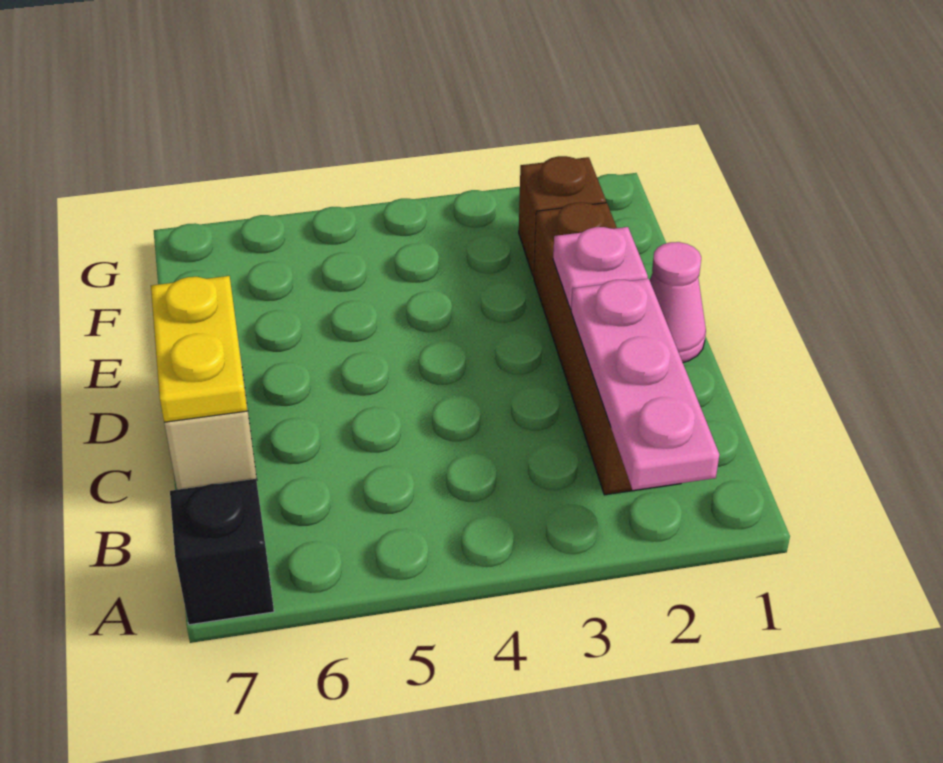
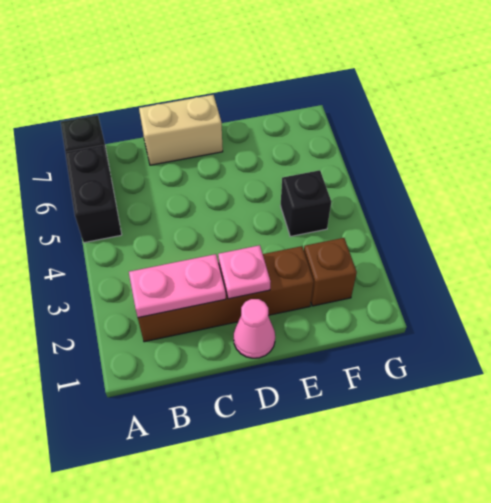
pink plate A2:C2 level 2 -> pink plate B2:C2 level 2
none -> black brick A5:A6 level 1
yellow plate C7:D7 level 2 -> none
none -> black brick F4 level 1

